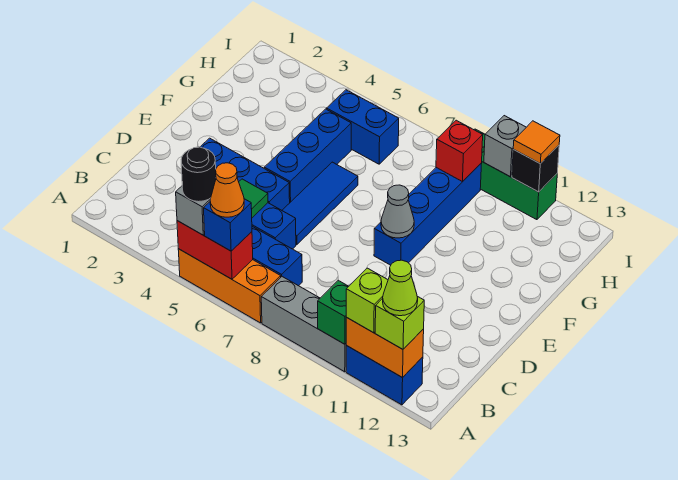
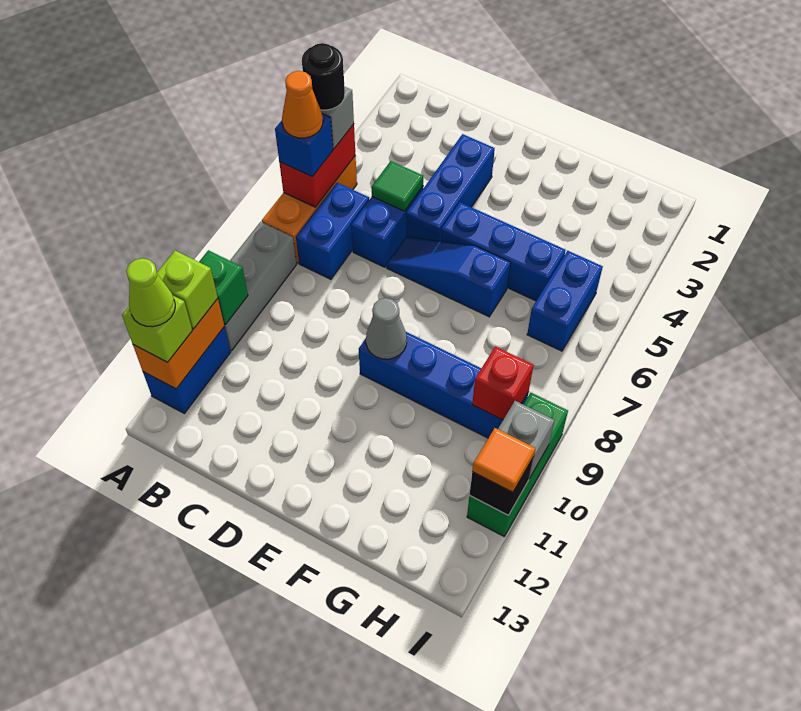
blue tile D6:F6 level 1 -> blue slope D6:F6 level 1 top F

